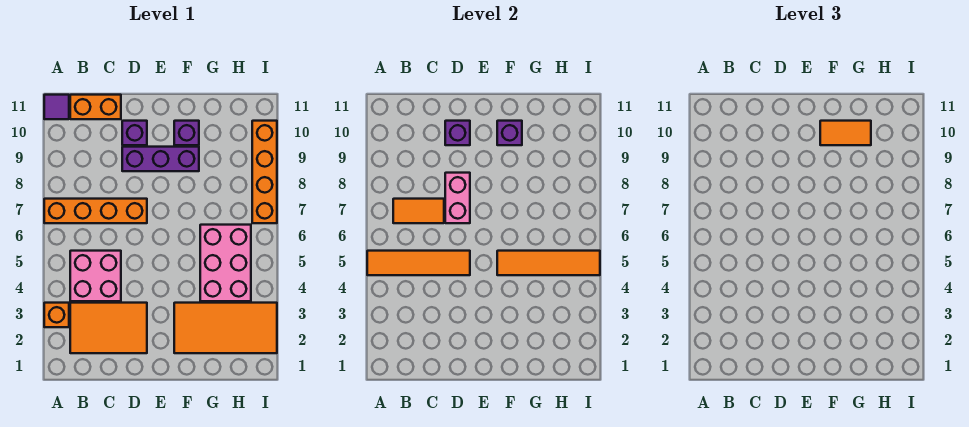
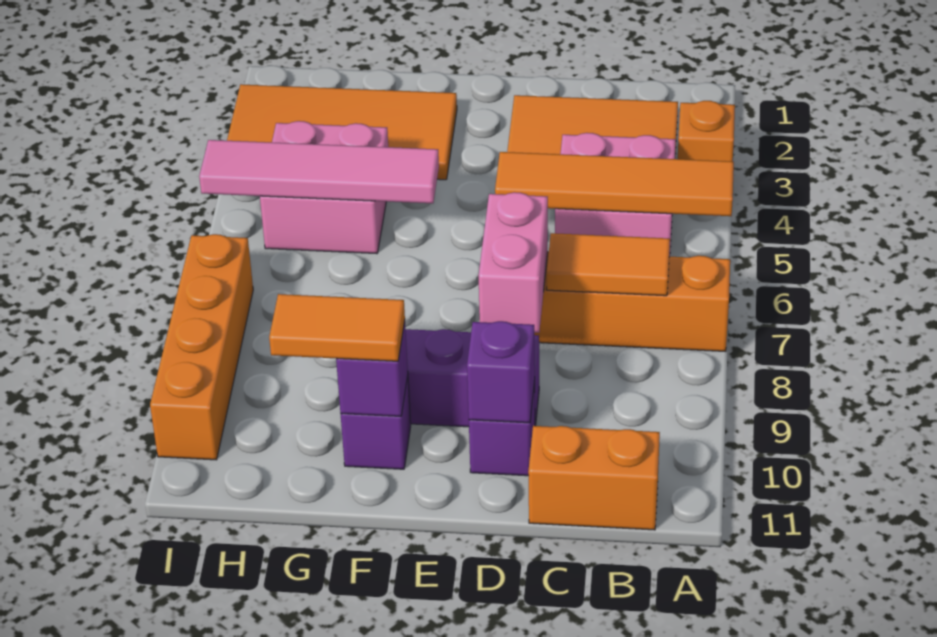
purple tile A11 level 1 -> none
orange tile F5:I5 level 2 -> pink tile F5:I5 level 2
pink brick G4:H6 level 1 -> pink brick G4:H5 level 1

